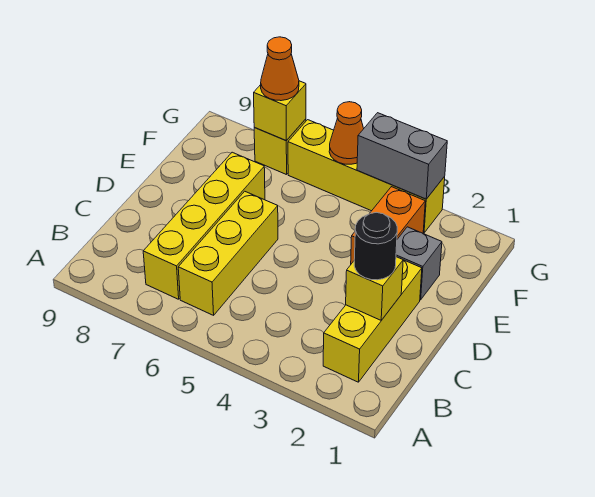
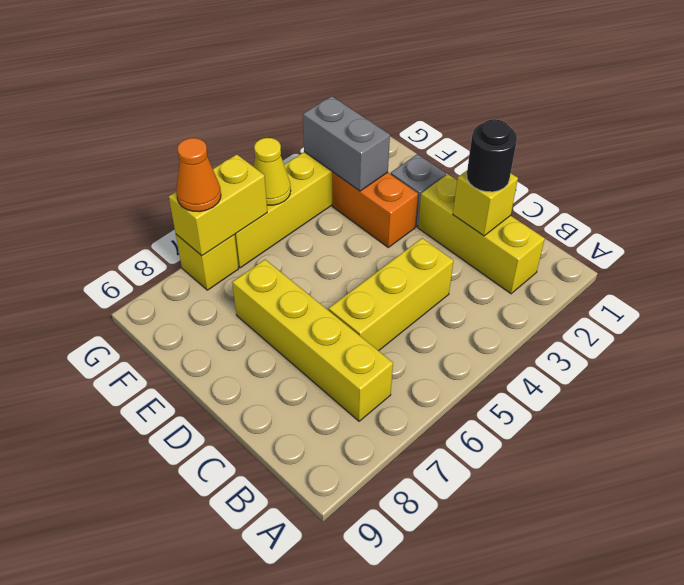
yellow brick B6:D6 level 1 -> yellow brick C4:C6 level 1
grey brick G3:G4 level 2 -> grey brick F3:G3 level 2
orange cone G5 level 2 -> yellow cone G5 level 2
yellow brick G7 level 2 -> yellow brick G6:G7 level 2

